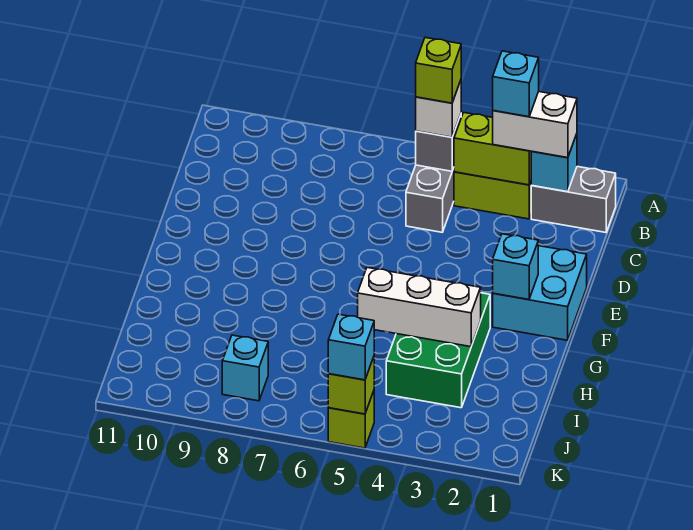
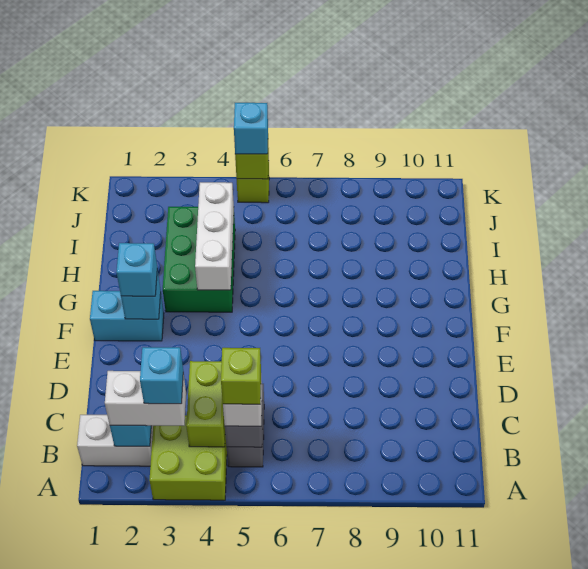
grey brick B1:B2 level 1 -> white brick B1:B2 level 1
lime brick B3:B4 level 2 -> lime brick B4:C4 level 2
cyan brick E1:F2 level 1 -> cyan brick F1:F2 level 1
white brick H3:H5 level 2 -> white brick G4:I4 level 2
cyan brick J8 level 1 -> cyan brick F2 level 3

